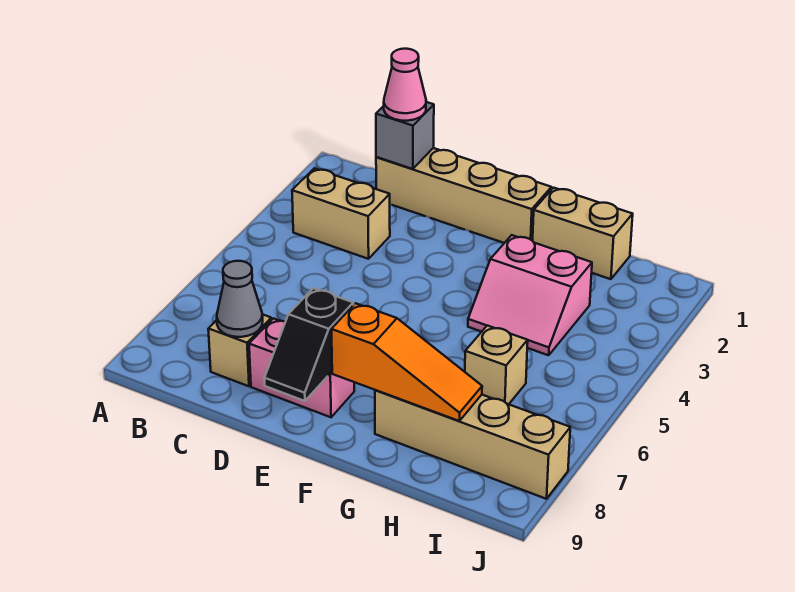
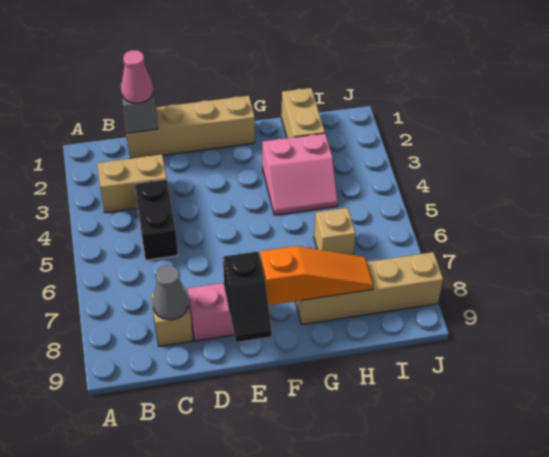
none -> black brick C4:C5 level 1
tan brick G1:H1 level 1 -> tan brick H1:H2 level 1

